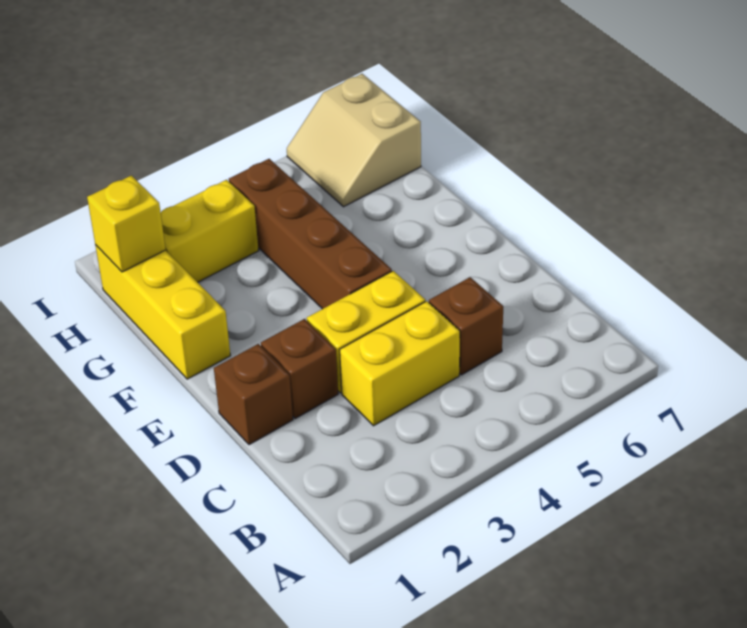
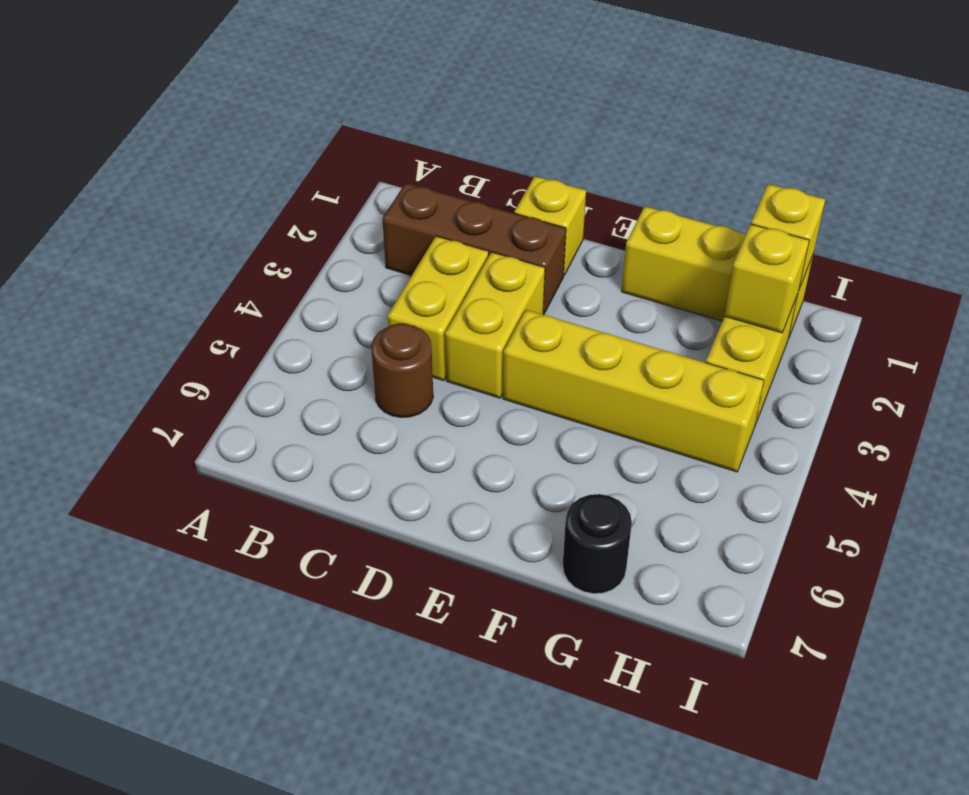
brown brick C5 level 1 -> brown round brick C5 level 1
brown brick D1 level 1 -> yellow brick D1 level 1
brown brick D2 level 1 -> brown brick B2:D2 level 1
brown brick E4:H4 level 1 -> yellow brick E4:H4 level 1
none -> black round brick G7 level 1
none -> yellow brick H2 level 2
tan slope H6:I7 level 1 top 7 -> none

